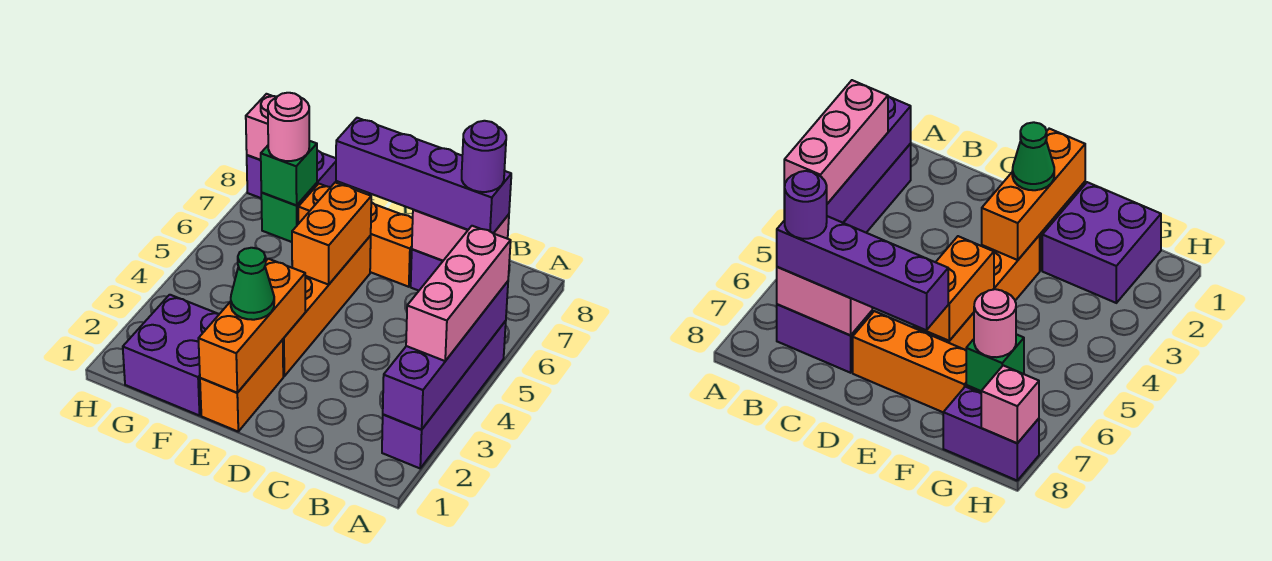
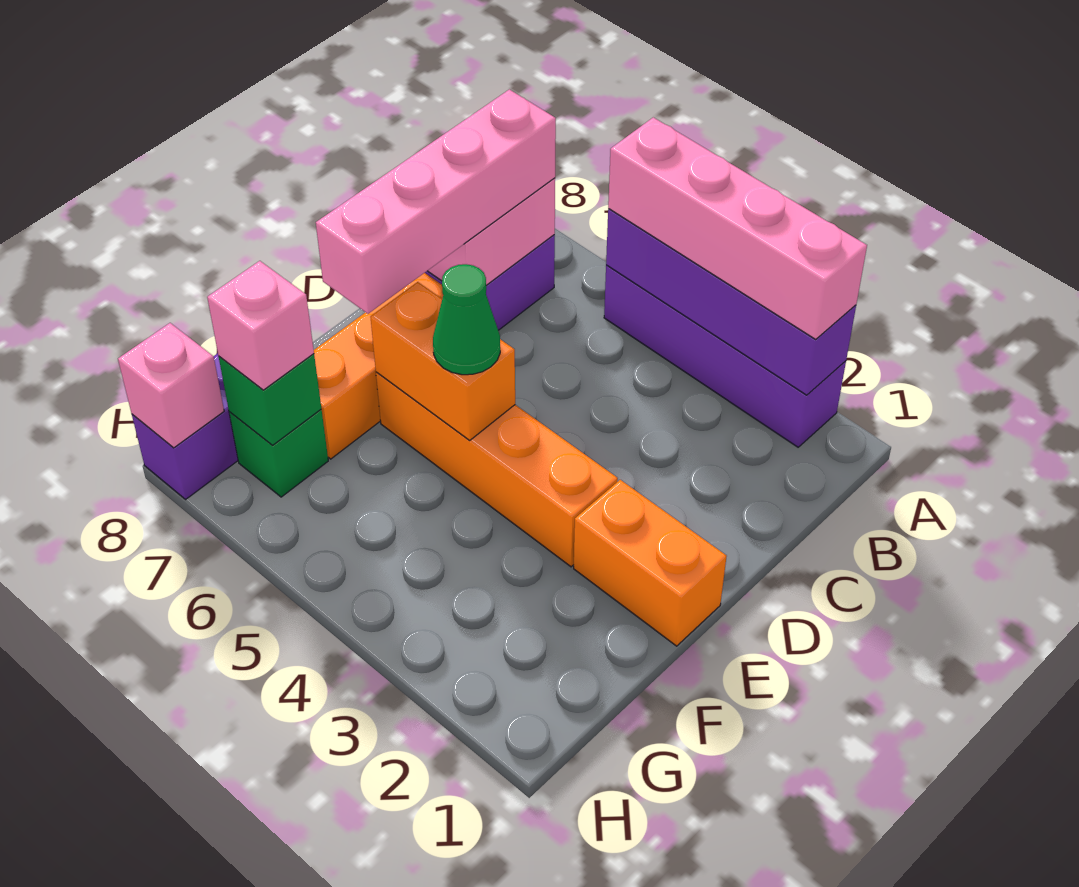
pink brick A3:A5 level 3 -> pink brick A2:A5 level 3
purple brick B7:E7 level 3 -> pink brick B7:E7 level 3
purple round brick B7 level 4 -> none
orange brick E1:E3 level 2 -> none
green cone E2 level 3 -> green cone E5 level 3
purple brick F1:G2 level 1 -> none
pink round brick G7 level 3 -> pink brick G7 level 3

